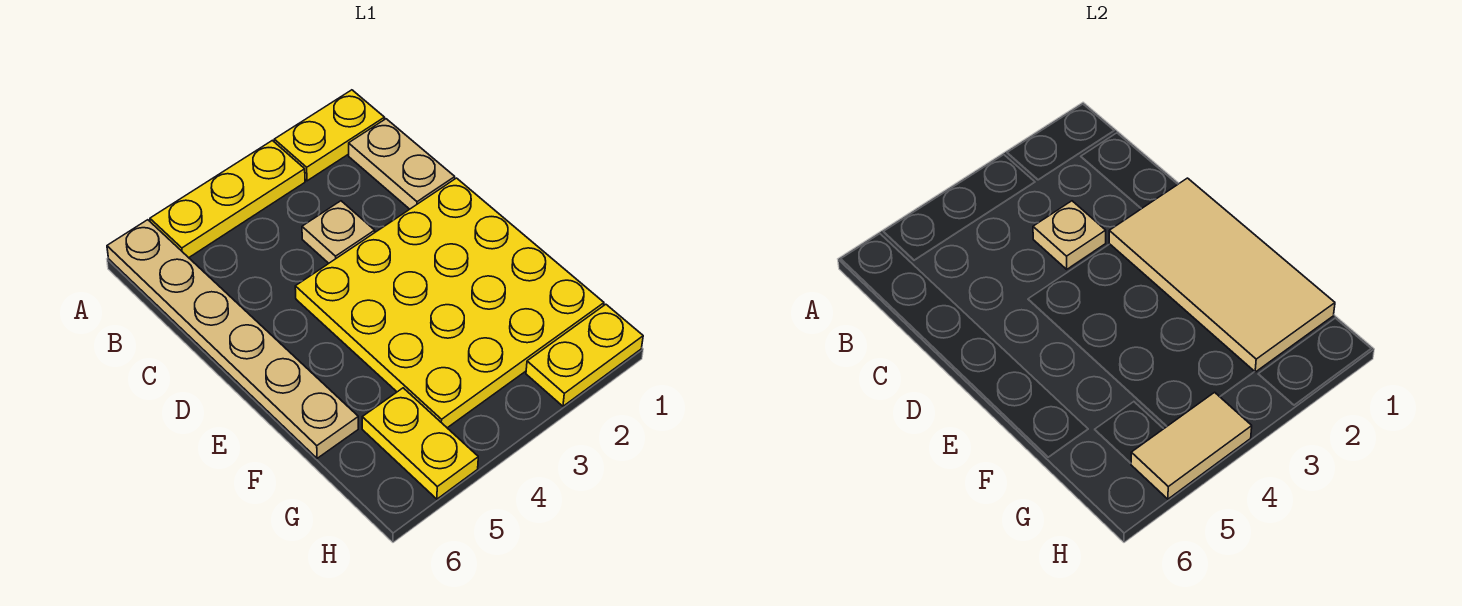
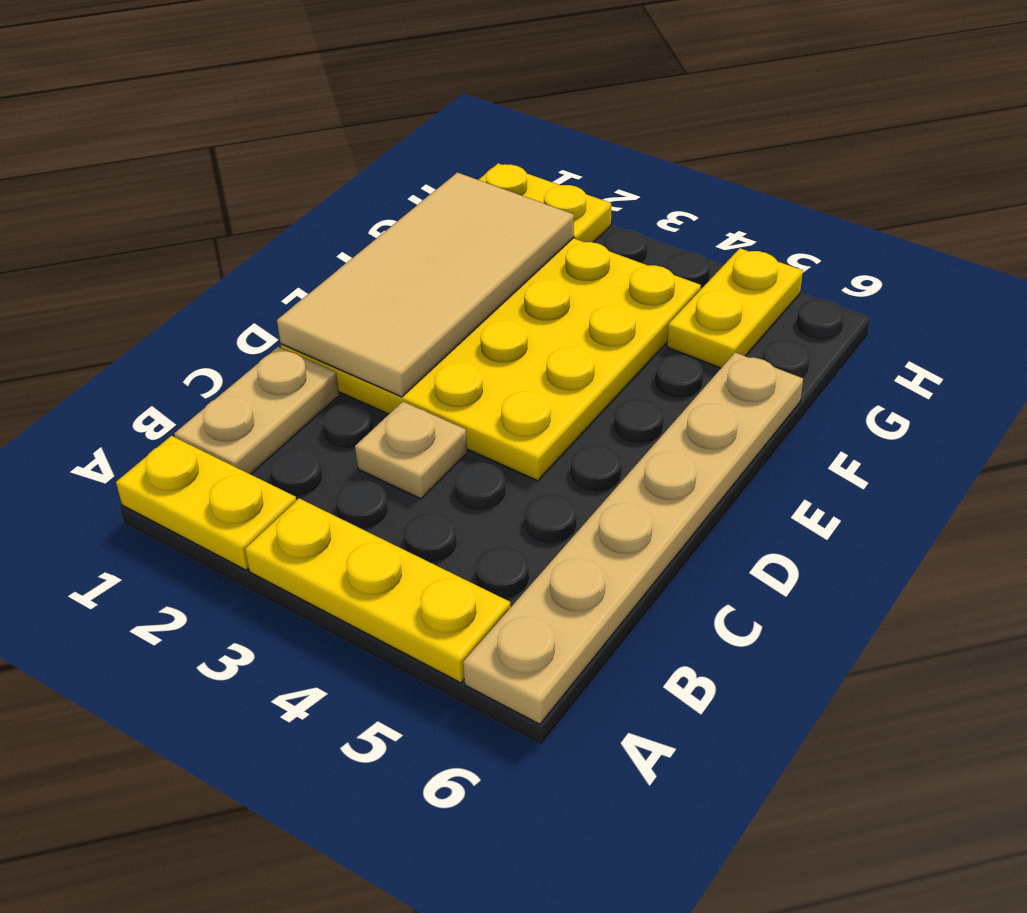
tan plate C3 level 2 -> none
tan tile H4:H5 level 2 -> none

